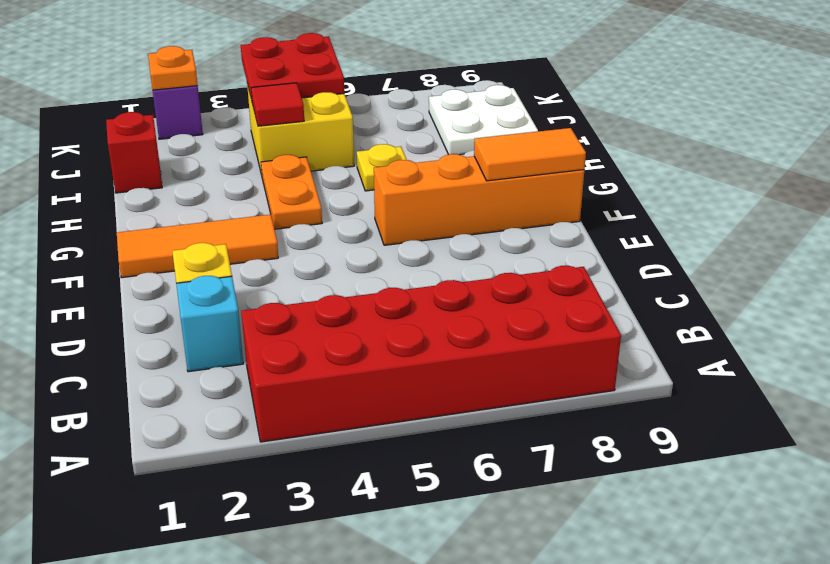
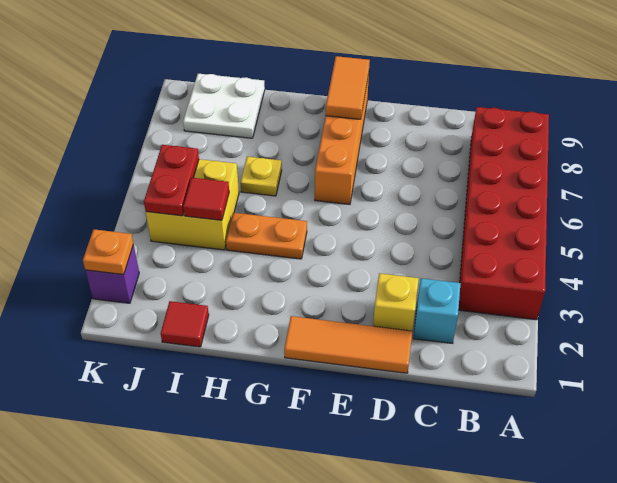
orange tile F1:F3 level 1 -> orange tile D1:F1 level 1
red brick I1 level 1 -> red tile I1 level 1
red plate J4:K5 level 2 -> red plate J4:J5 level 2

